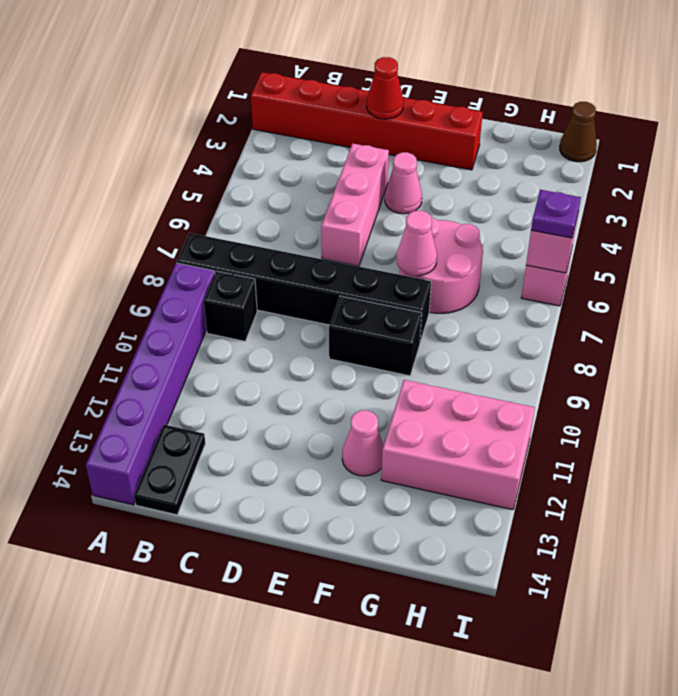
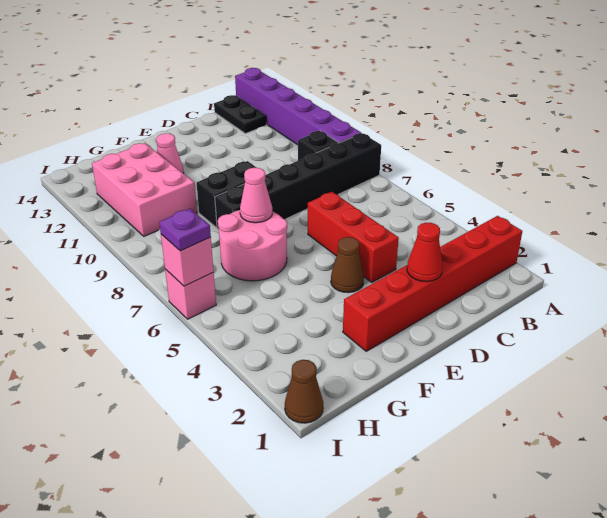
pink brick D4:D6 level 1 -> red brick D4:D6 level 1
pink cone E4 level 1 -> brown cone E4 level 1
pink brick G11:I12 level 1 -> pink brick G10:H12 level 1

